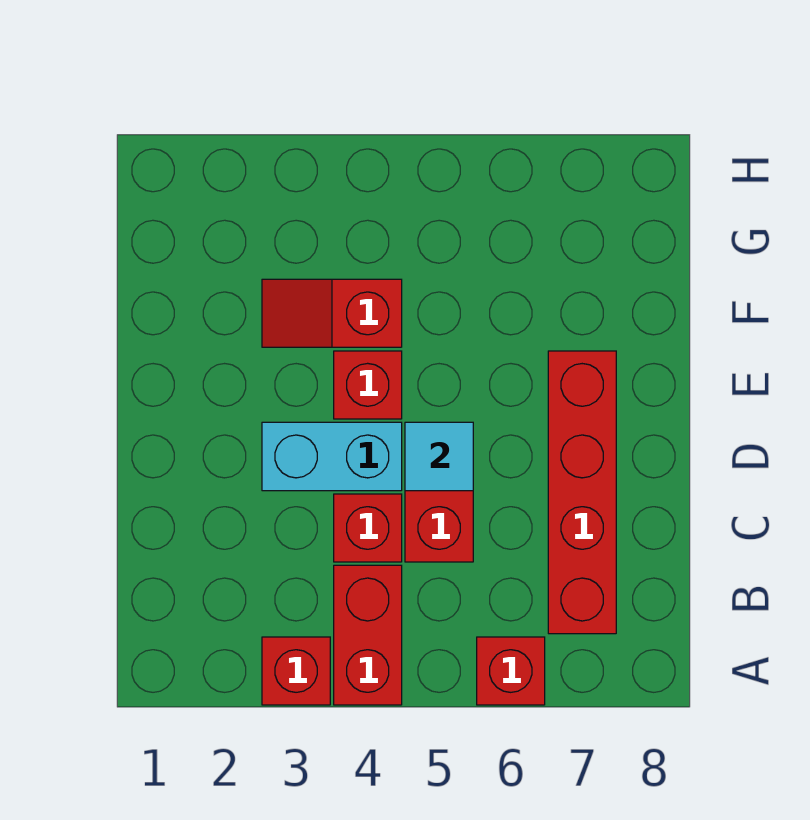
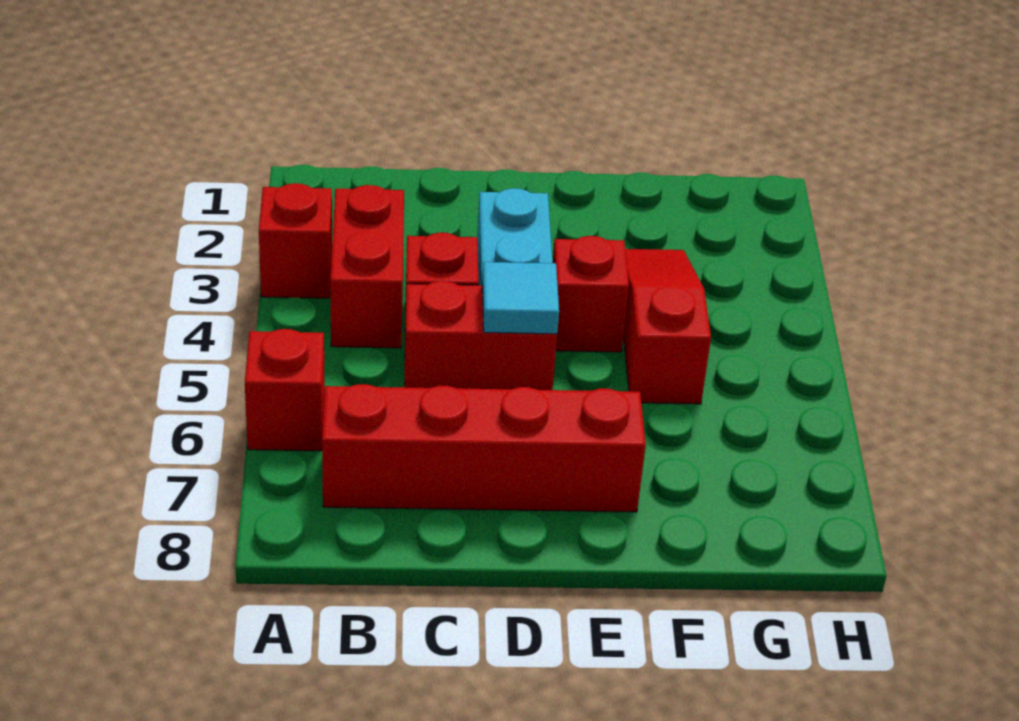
red brick A4:B4 level 1 -> red brick B3:B4 level 1
red slope F3:F4 level 1 top 4 -> red slope F3:F5 level 1 top 5

